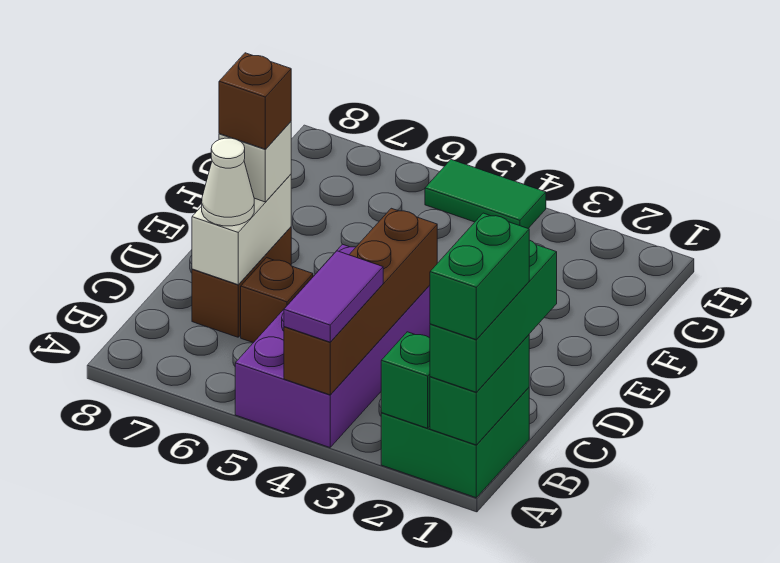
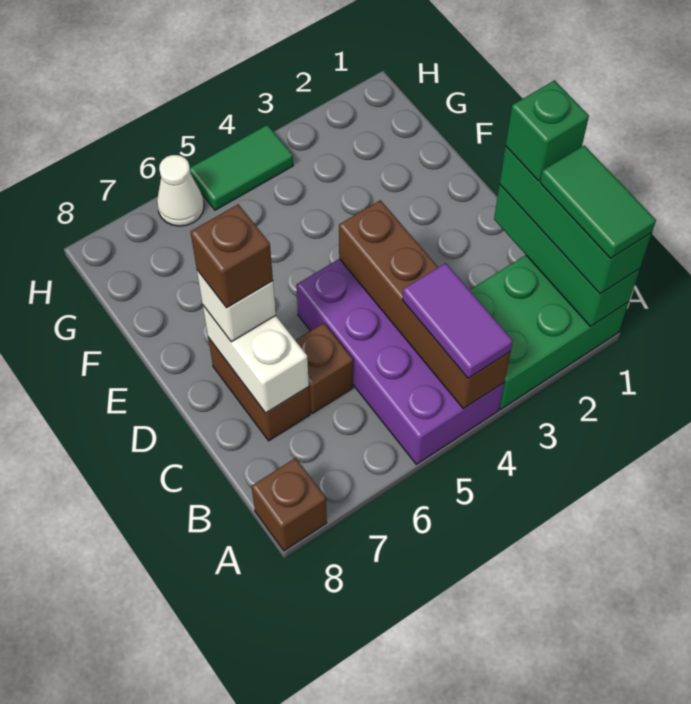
green brick A1:B2 level 1 -> green brick A1:B3 level 1
green brick A1:B1 level 2 -> green brick A1:C1 level 2
green brick A1:B1 level 4 -> green tile A1:B1 level 4
green brick A2 level 2 -> green brick C1 level 4
none -> brown brick A8 level 1
white cone C7 level 3 -> white cone H6 level 1

